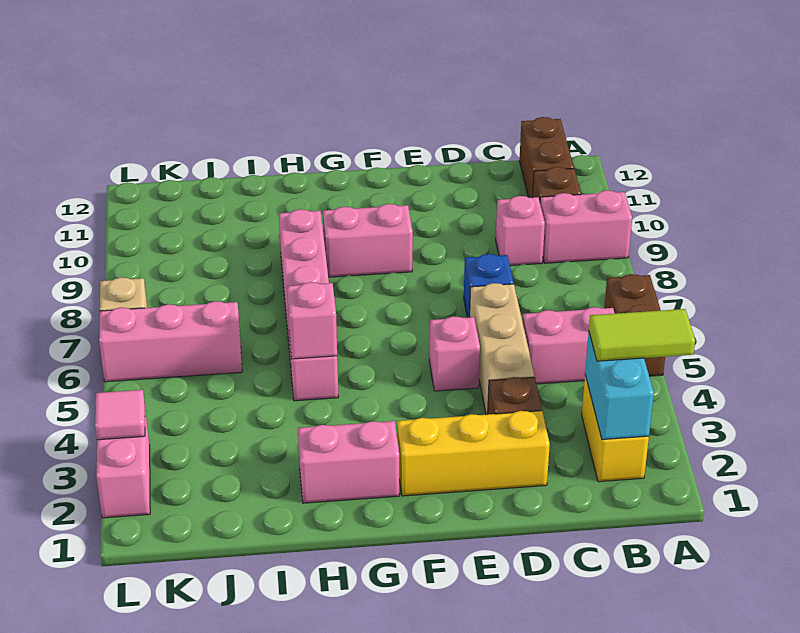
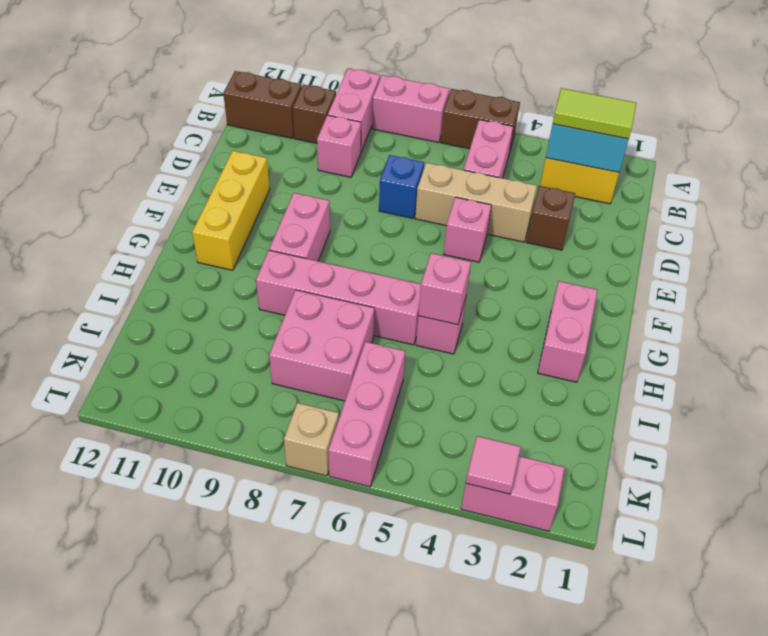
lime tile A3:B3 level 3 -> lime tile B2:B3 level 3
none -> pink brick A7:A8 level 1
yellow brick D2:F2 level 1 -> yellow brick E11:G11 level 1
none -> pink brick I7:J8 level 1

